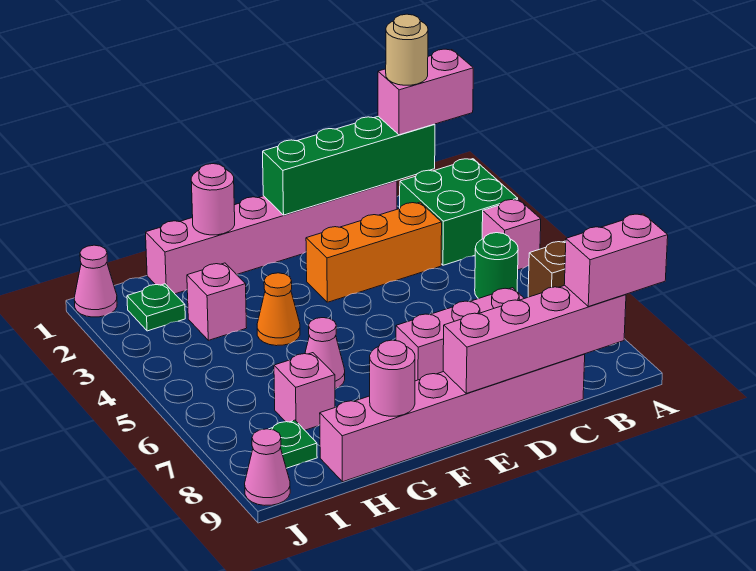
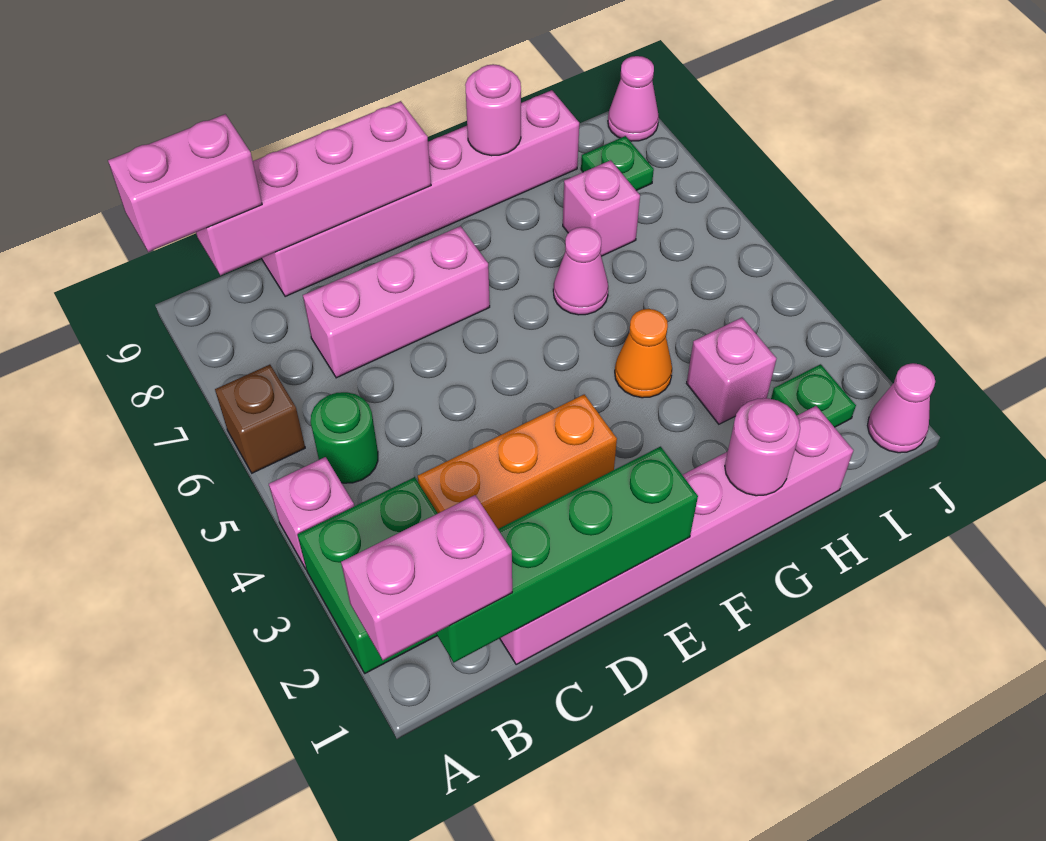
tan round brick B1 level 4 -> none

